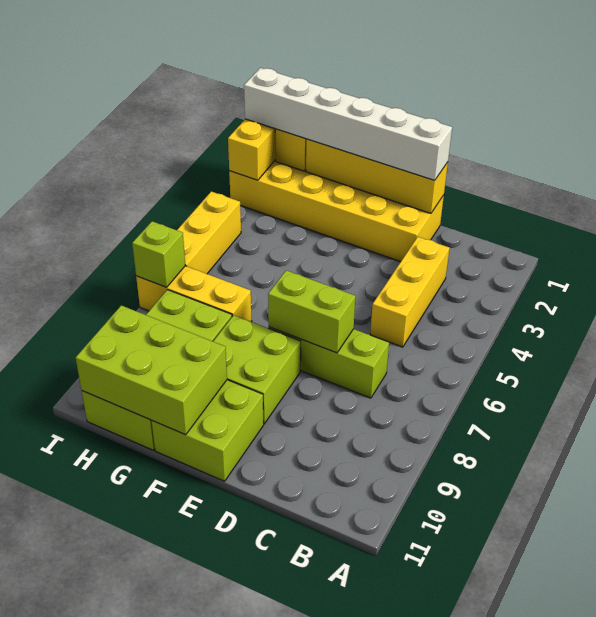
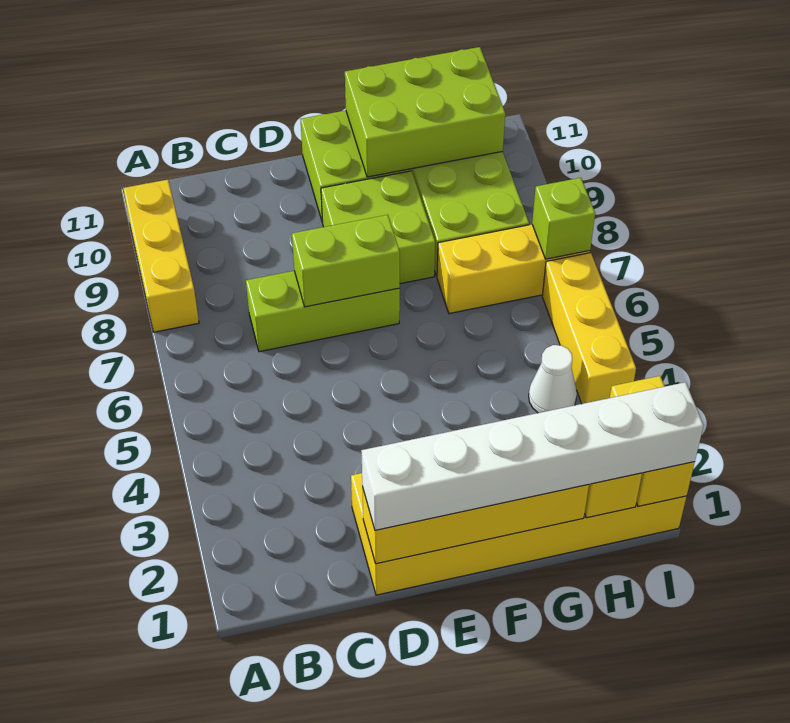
yellow brick C3:C5 level 1 -> yellow brick A8:A10 level 1
none -> white cone H4 level 1

